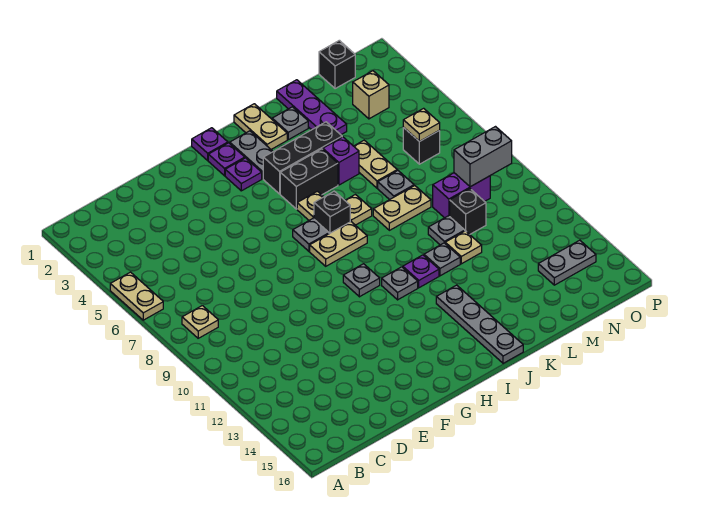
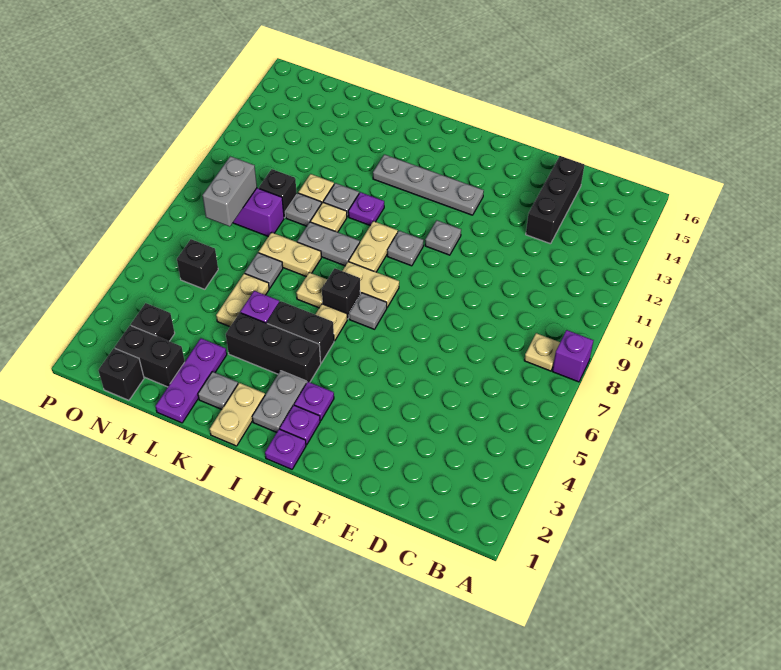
tan plate A5:A6 level 1 -> tan plate I9:I10 level 1
none -> purple brick A8 level 1
none -> black brick D13:D15 level 1
grey plate I11 level 1 -> grey plate G11 level 1
grey plate J13:J16 level 1 -> grey plate G13:J13 level 1
none -> black brick M2:N2 level 1
tan brick N3 level 1 -> black brick N3 level 1
tan plate N6 level 2 -> tan plate K10 level 1
grey brick N9:O9 level 2 -> grey brick N8:N9 level 2
grey plate N14:O14 level 1 -> grey plate J9:K9 level 1

